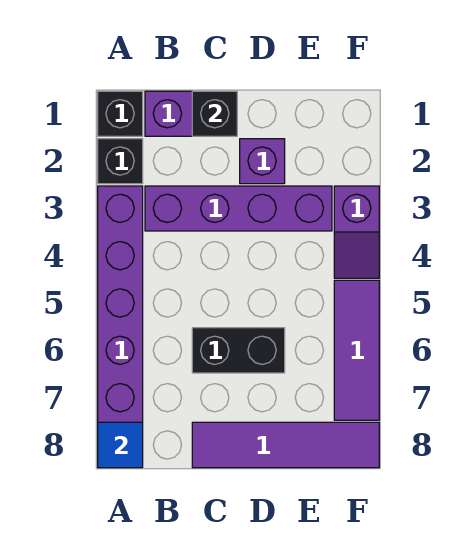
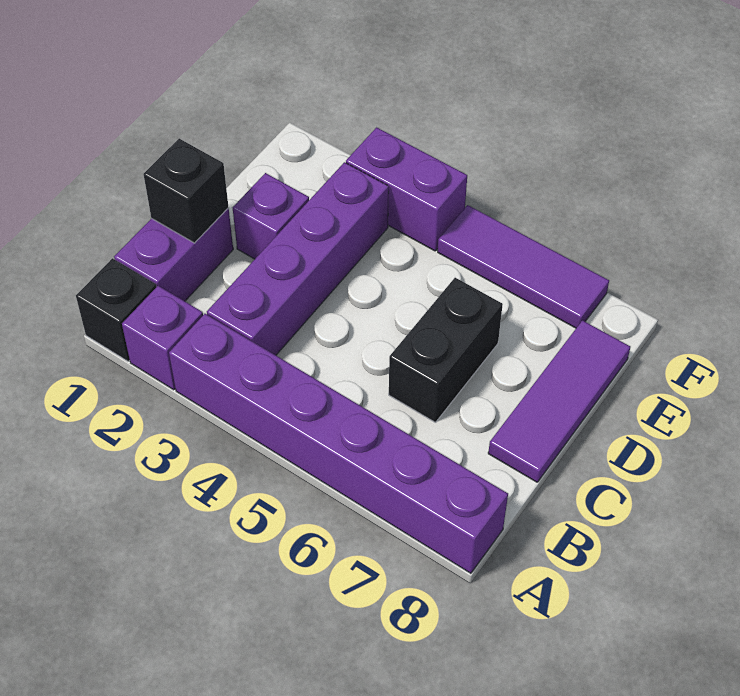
black brick A2 level 1 -> purple brick A2 level 1
blue tile A8 level 2 -> none
purple tile C8:F8 level 1 -> purple tile C8:E8 level 1
purple slope F3:F4 level 1 top 3 -> purple brick F3:F4 level 1

